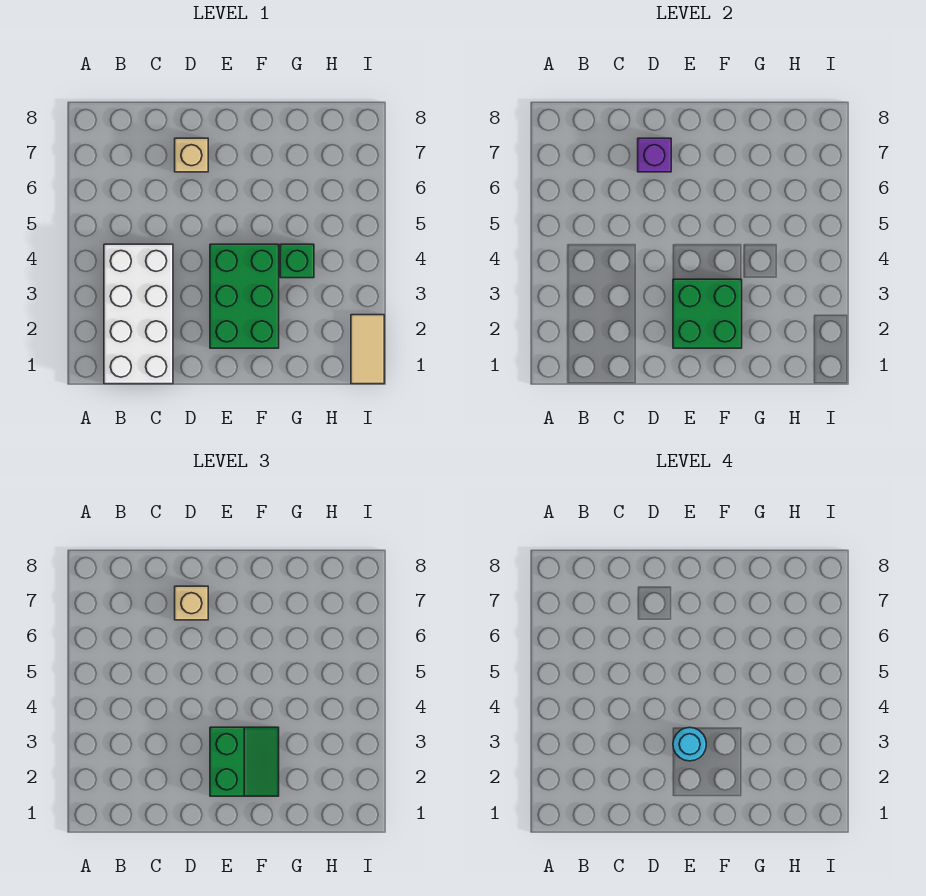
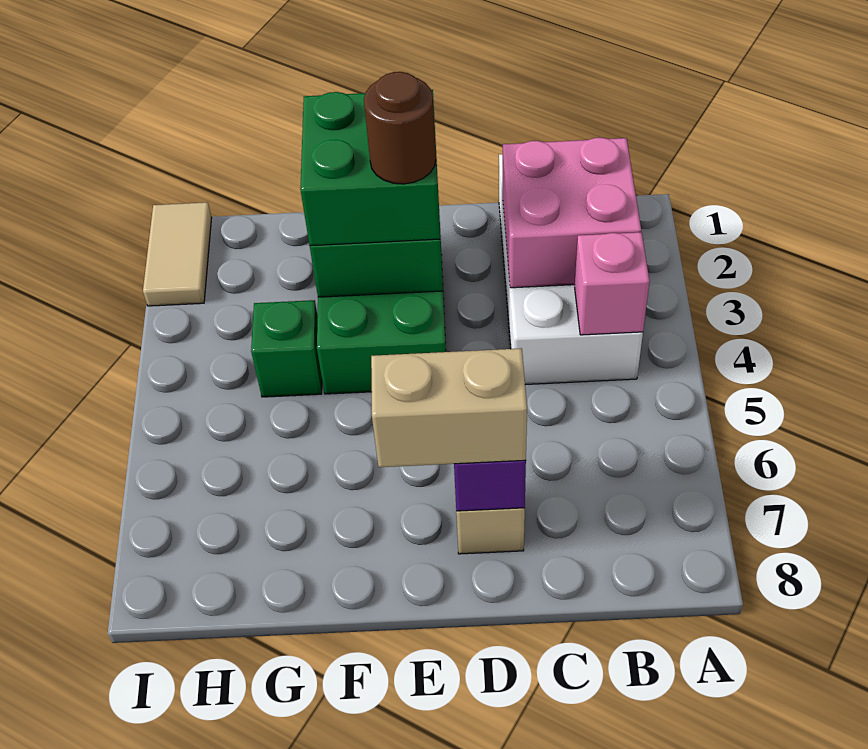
none -> pink brick B2:C3 level 2
none -> pink brick B4 level 2
tan brick D7 level 3 -> tan brick D7:E7 level 3
green slope E2:F3 level 3 top E -> green brick E2:F3 level 3
cyan round brick E3 level 4 -> brown round brick E3 level 4

